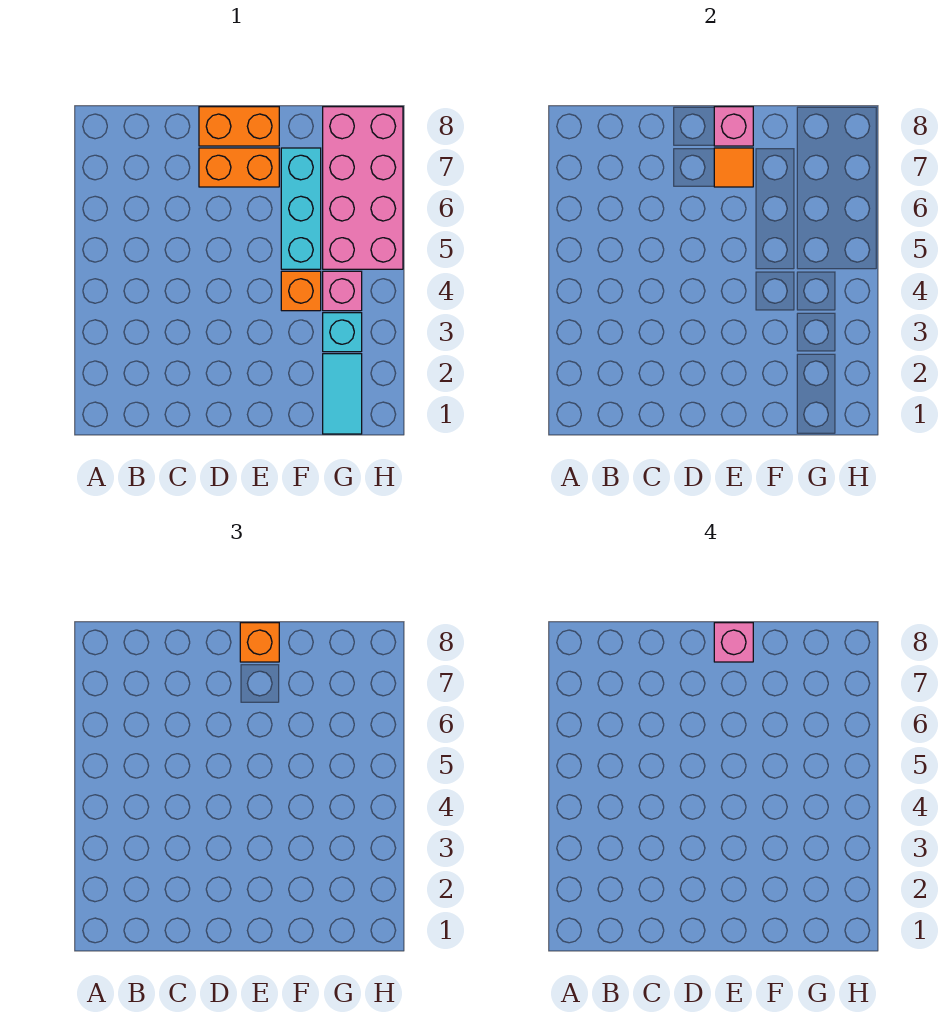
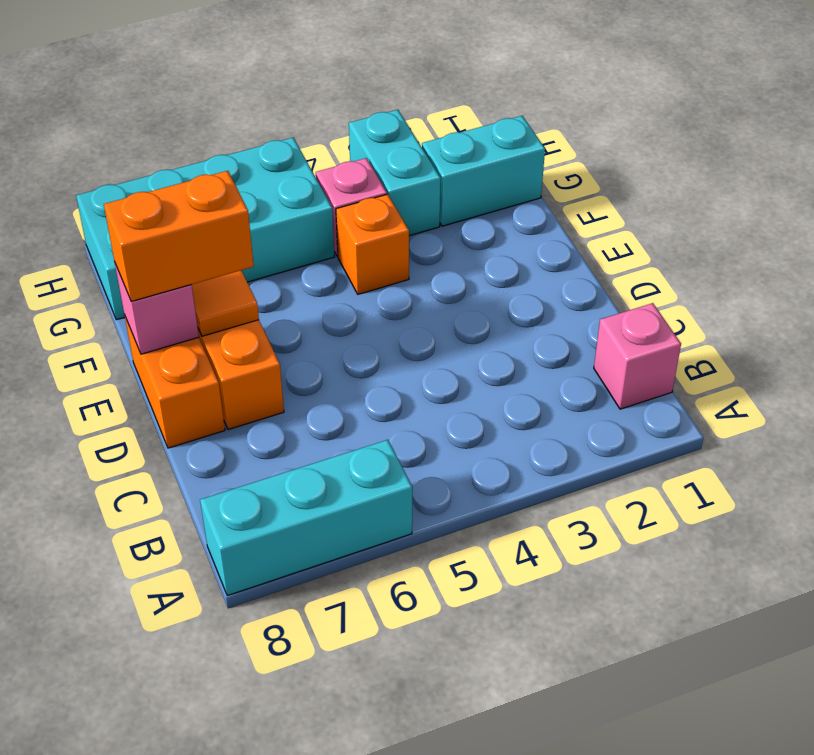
orange brick E8 level 3 -> orange brick E7:E8 level 3
pink brick E8 level 4 -> pink brick B1 level 1
cyan brick F5:F7 level 1 -> cyan brick A6:A8 level 1
cyan tile G1:G2 level 1 -> cyan brick G1:G2 level 1
cyan brick G3 level 1 -> cyan brick G3:H3 level 1
pink brick G5:H8 level 1 -> cyan brick G5:H8 level 1

